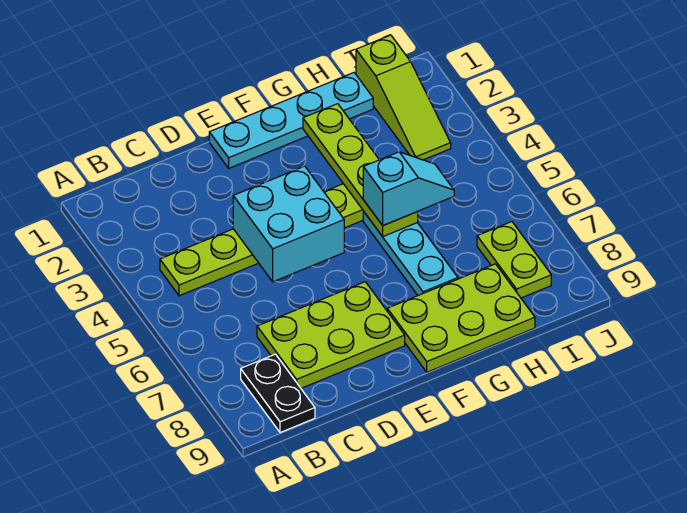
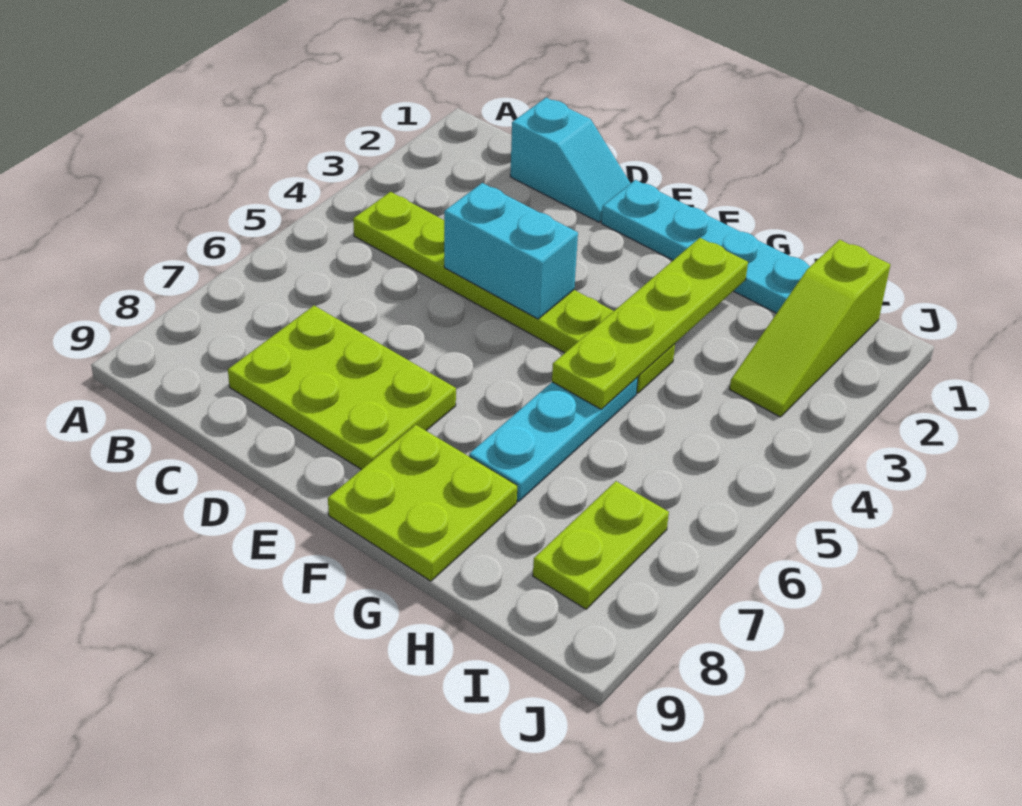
black plate B8:B9 level 1 -> none
cyan brick D4:E5 level 2 -> cyan brick D4:E4 level 2
lime plate F8:H9 level 1 -> lime plate F8:G9 level 1
cyan slope G5:H5 level 3 top G -> cyan slope C1:D1 level 1 top C

